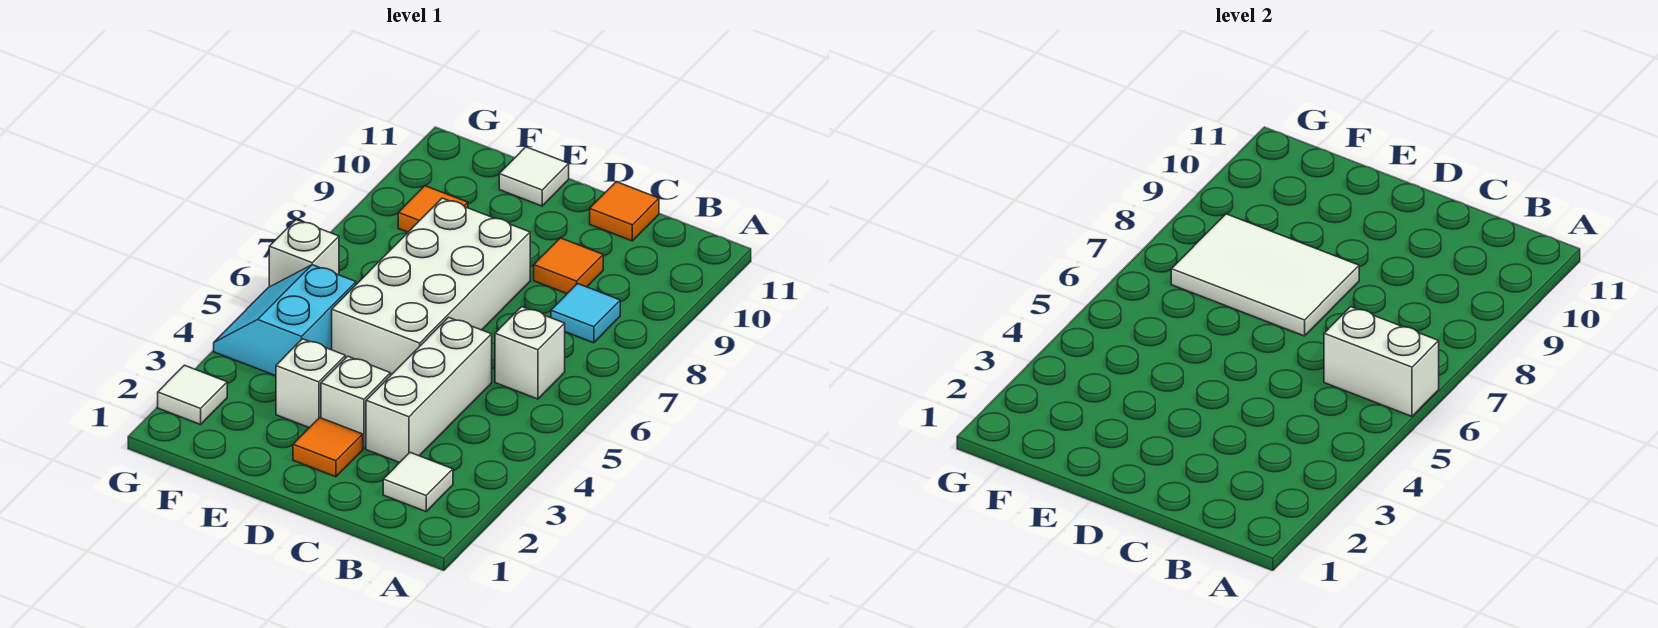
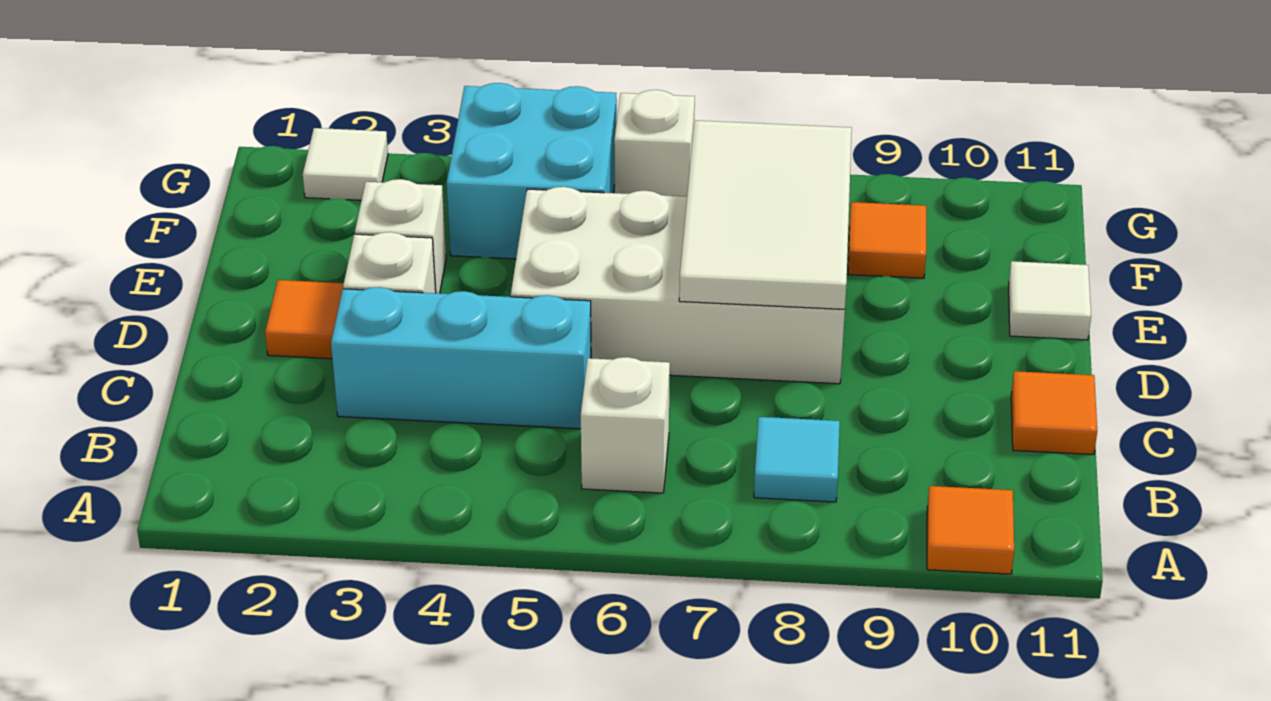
white brick A6:B6 level 2 -> none
white tile B2 level 1 -> none
white brick C3:C5 level 1 -> cyan brick C3:C5 level 1
orange tile C9 level 1 -> orange tile A10 level 1
cyan slope F4:G5 level 1 top F -> cyan brick F4:G5 level 1

